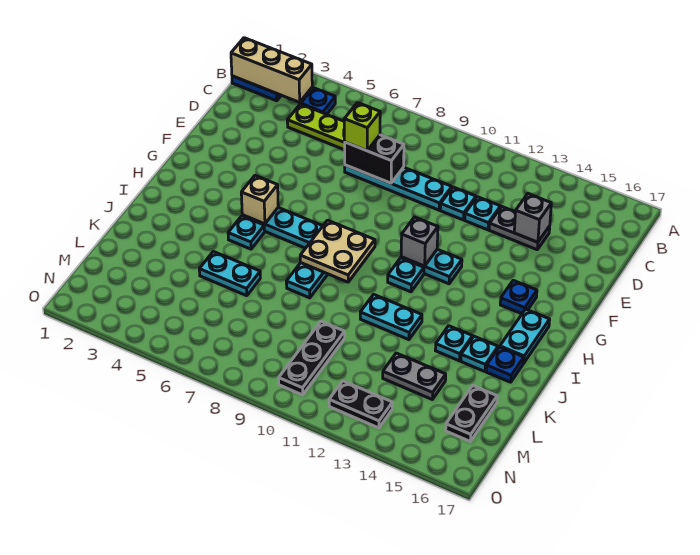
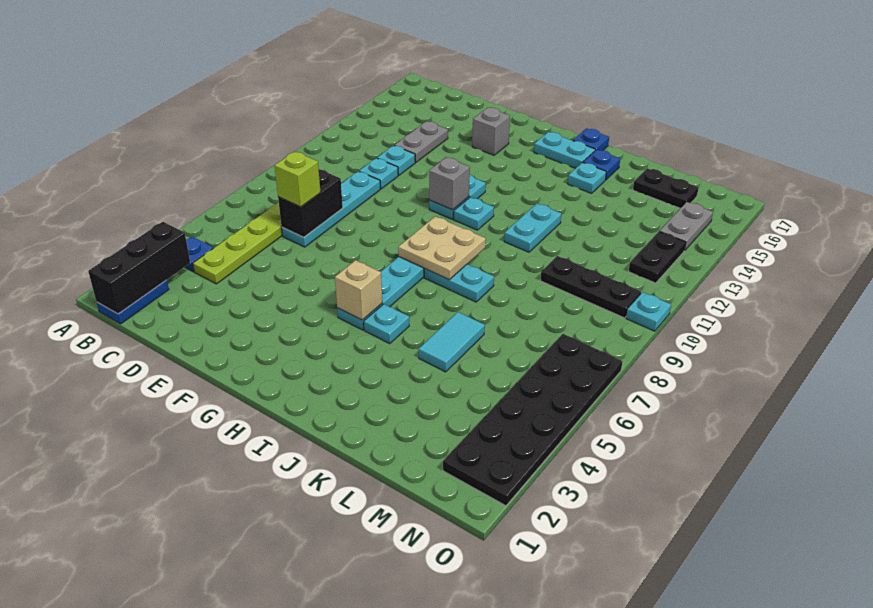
tan brick B1:B3 level 2 -> black brick B1:B3 level 2
grey brick D14 level 2 -> grey brick F15 level 1
blue plate G15 level 1 -> blue plate I17 level 1
cyan plate J14 level 1 -> cyan plate O10 level 1
cyan plate K5:K6 level 1 -> cyan tile K5:K6 level 1
grey plate L13:L14 level 1 -> grey plate N14:N15 level 1
none -> black plate N2:O7 level 1

